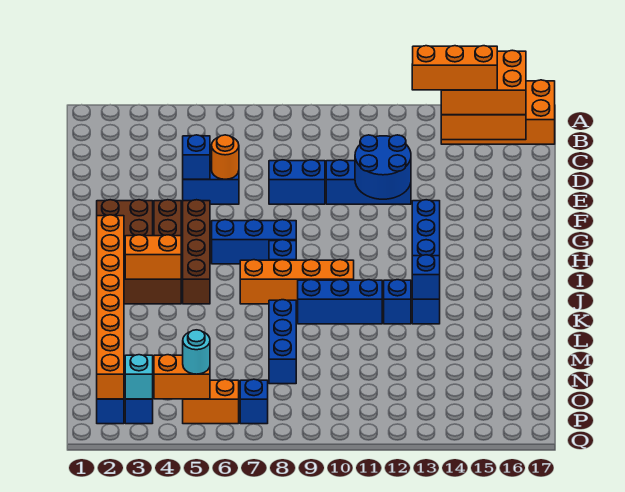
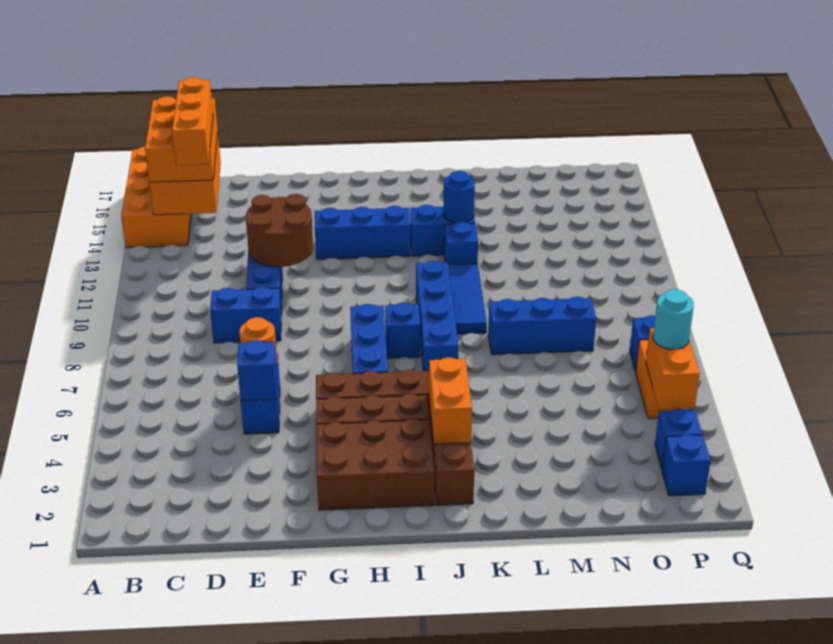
blue brick E8:E9 level 1 -> blue brick D9:E9 level 1
blue round brick E11:F12 level 2 -> brown round brick E11:F12 level 2
orange brick I2:P2 level 2 -> none
orange brick J7:J10 level 1 -> blue brick J7:J10 level 1
blue brick K9:K11 level 1 -> blue tile K9:K11 level 1
blue brick K13 level 2 -> blue round brick K13 level 2
cyan brick P3 level 2 -> none

